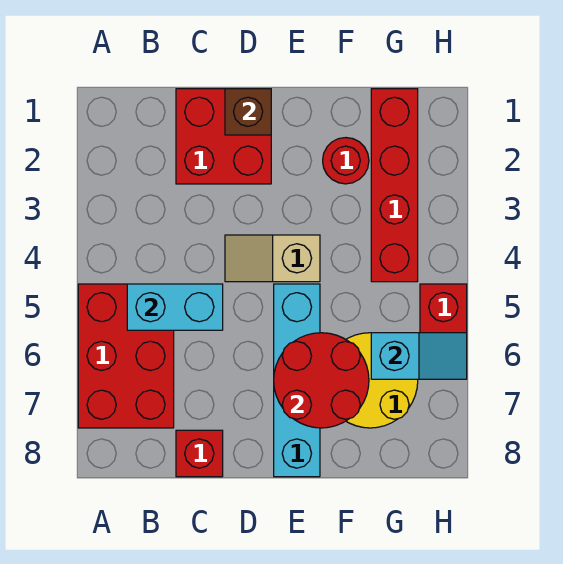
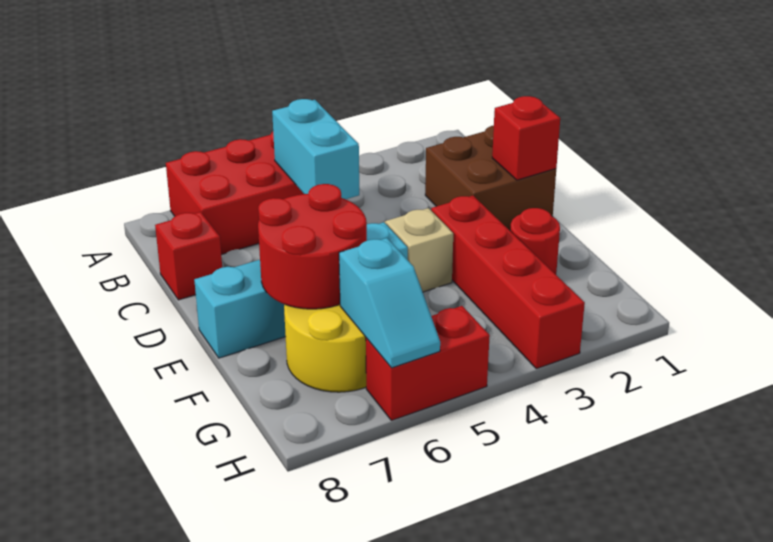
red brick C1:D2 level 1 -> brown brick C1:D2 level 1
brown brick D1 level 2 -> red brick D1 level 2
red brick G1:G4 level 1 -> red brick E3:H3 level 1

